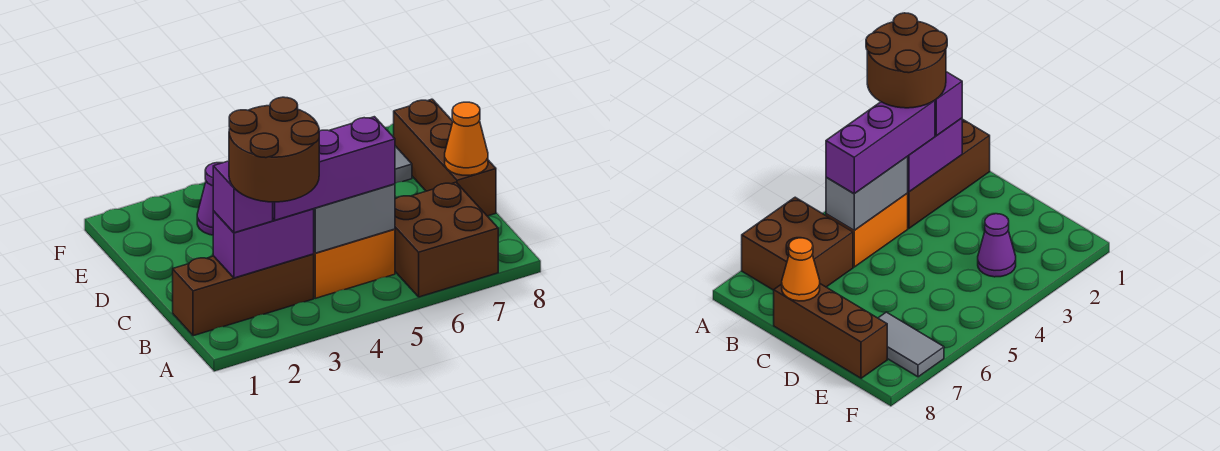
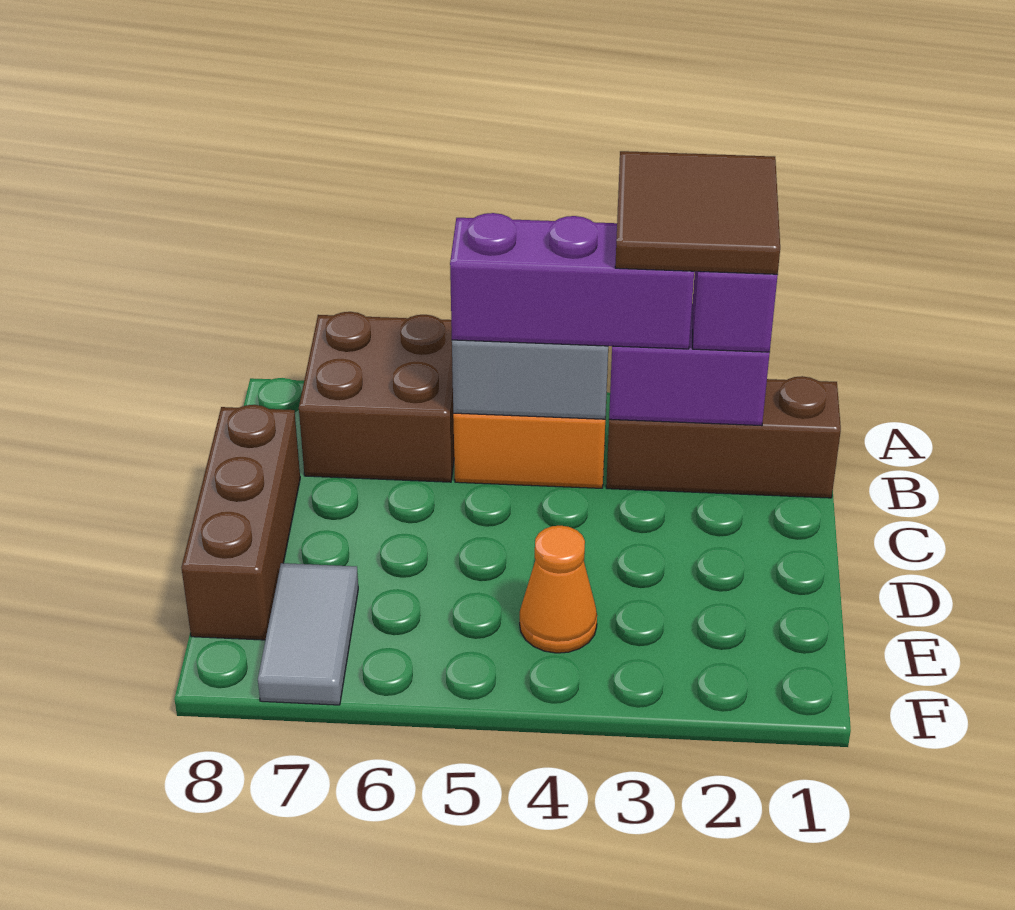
brown round brick A2:B3 level 4 -> brown tile A2:B3 level 4
orange cone C8 level 2 -> orange cone E4 level 1
purple cone E3 level 1 -> none

